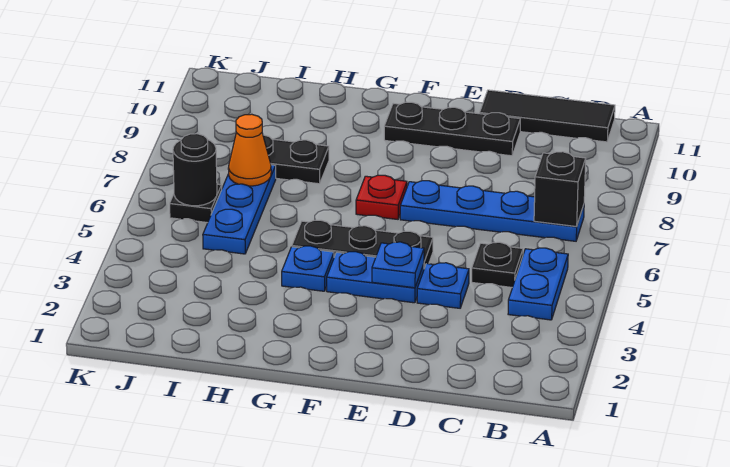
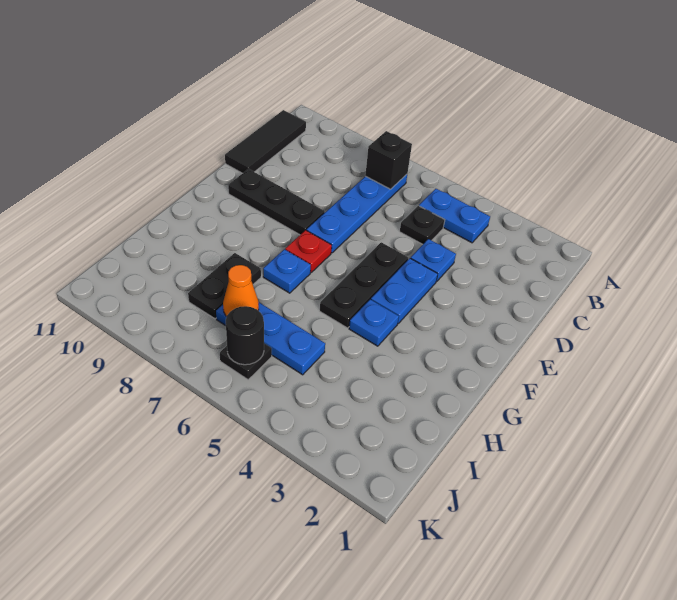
black plate D10:F10 level 1 -> black plate E8:E10 level 1
blue plate E4 level 2 -> blue plate G7 level 1

